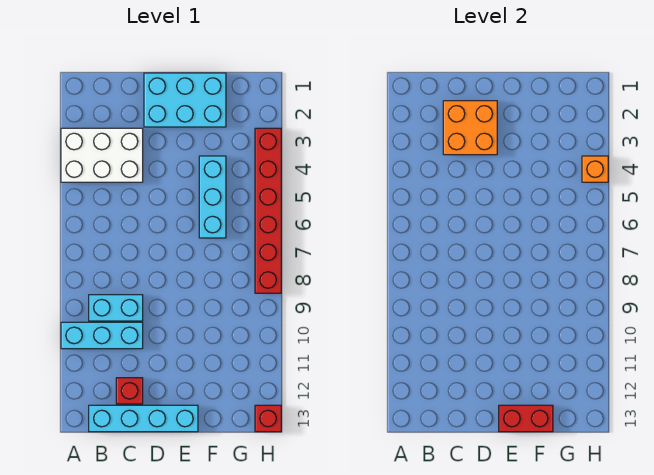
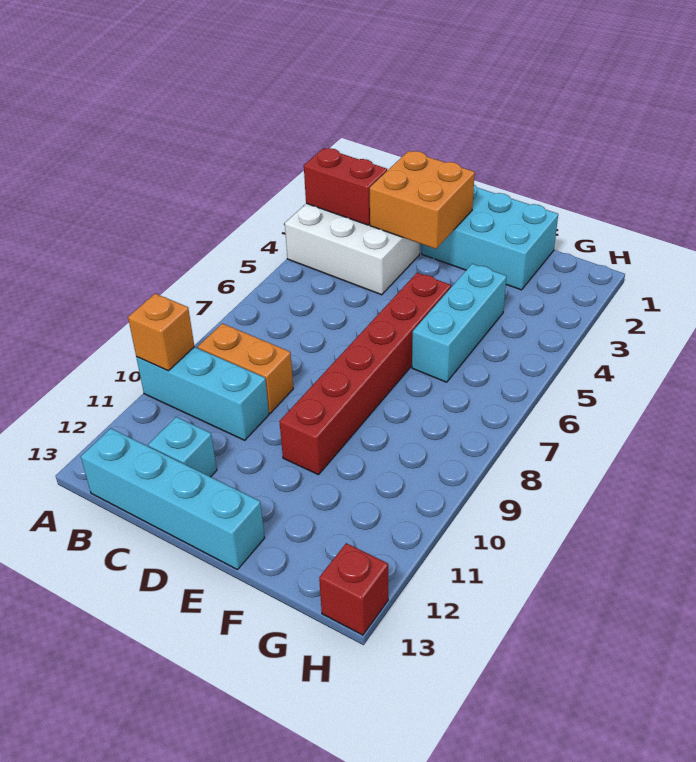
cyan brick B9:C9 level 1 -> orange brick B9:C9 level 1
red brick C12 level 1 -> cyan brick C12 level 1
red brick E13:F13 level 2 -> red brick A3:B3 level 2
red brick H3:H8 level 1 -> red brick E5:E10 level 1
orange brick H4 level 2 -> orange brick A10 level 2

